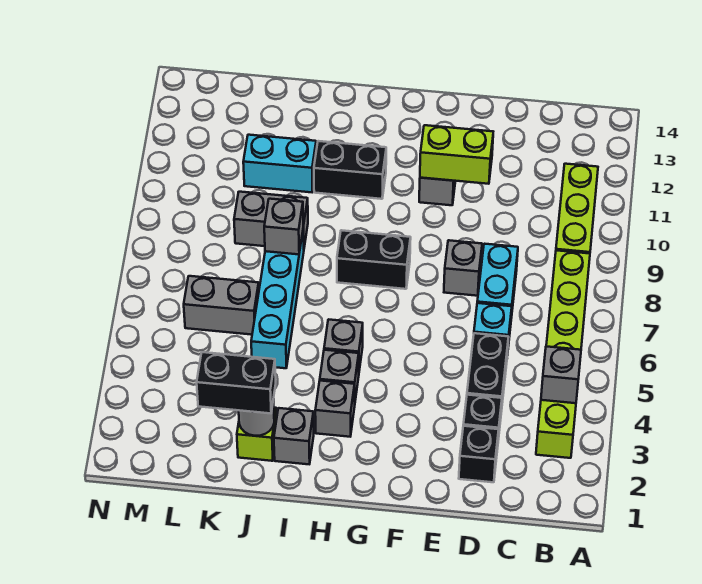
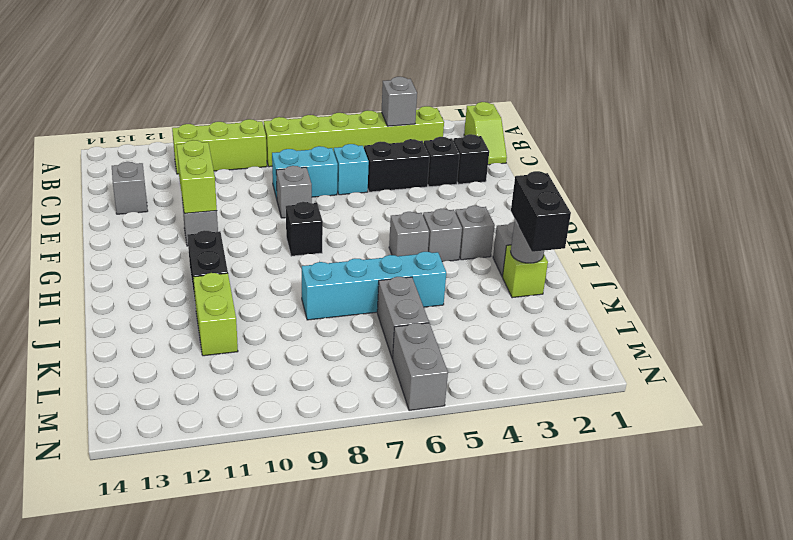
none -> lime slope B1:C1 level 1 top B
black brick G8:H8 level 1 -> black brick G8 level 1
grey brick J8 level 2 -> grey brick D13 level 1
grey brick J9:K9 level 1 -> grey brick M6:N6 level 1
cyan brick J11:K11 level 1 -> lime brick J11:K11 level 1

